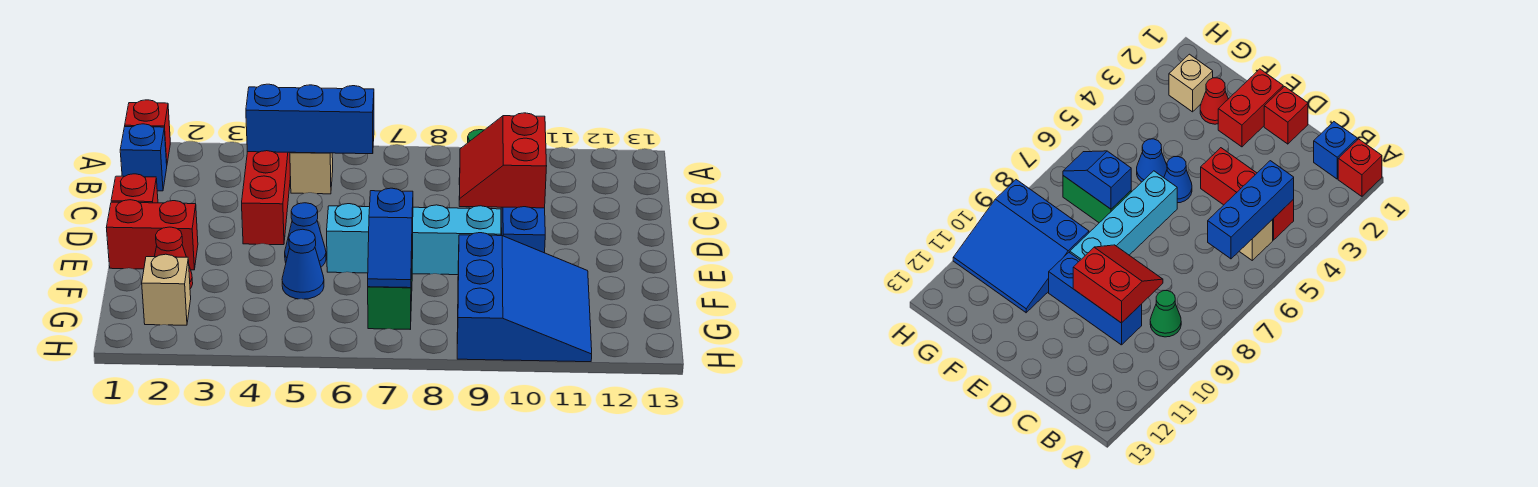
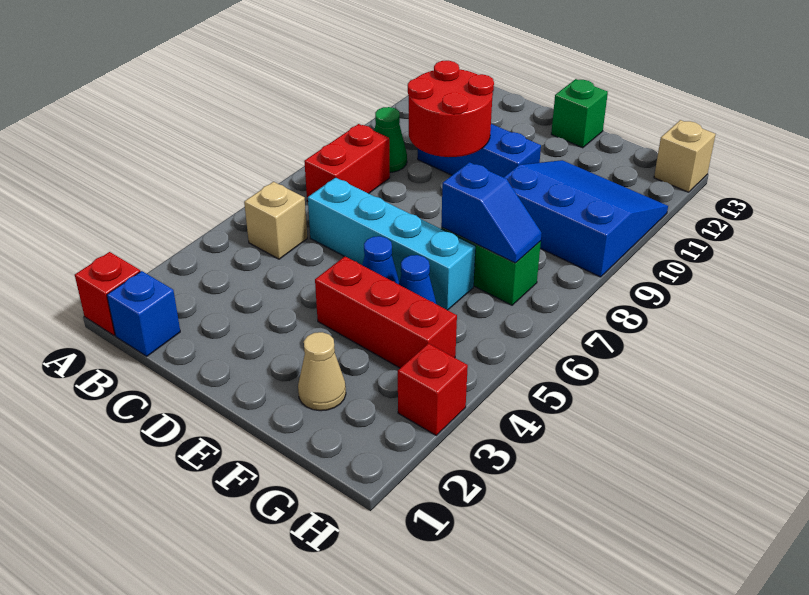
red brick B4:D4 level 1 -> red brick E4:G4 level 1
blue brick B4:B6 level 2 -> none
red slope C9:D10 level 2 top 10 -> red round brick C9:D10 level 2
red brick D1 level 1 -> red brick H3 level 1
red brick E1:E2 level 1 -> red brick B7:B8 level 1
cyan brick E6:E9 level 1 -> cyan brick C6:F6 level 1
none -> green brick E13 level 1
red cone F2 level 1 -> tan cone F2 level 1
tan brick G2 level 1 -> tan brick H13 level 1

